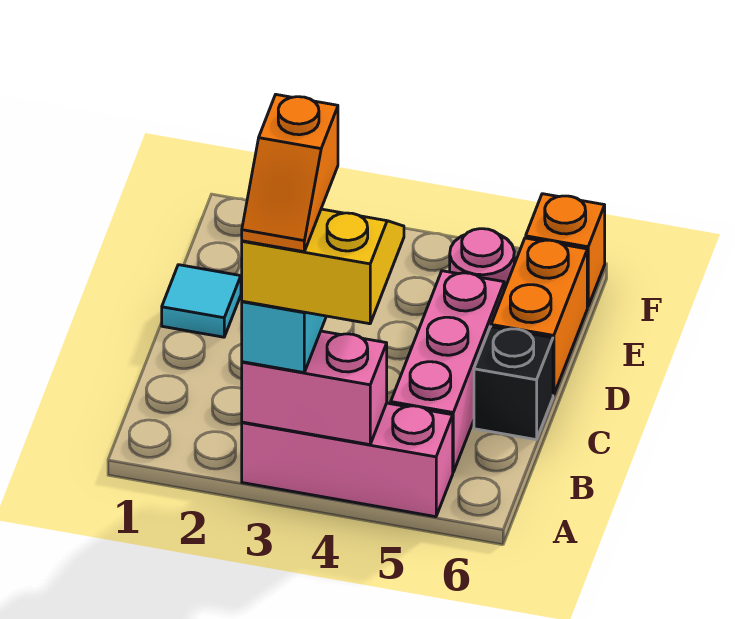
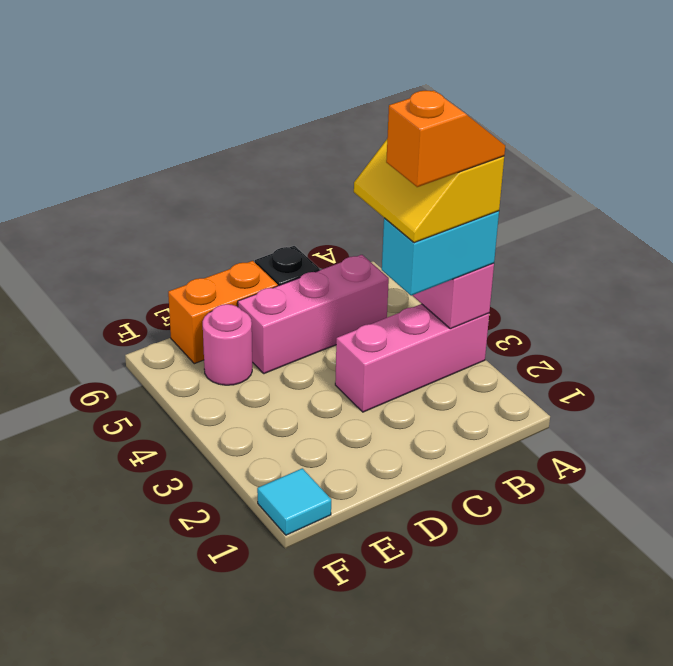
pink brick A3:A5 level 1 -> pink brick A3:C3 level 1
cyan tile D1 level 1 -> cyan tile F1 level 1
orange brick F6 level 1 -> none

